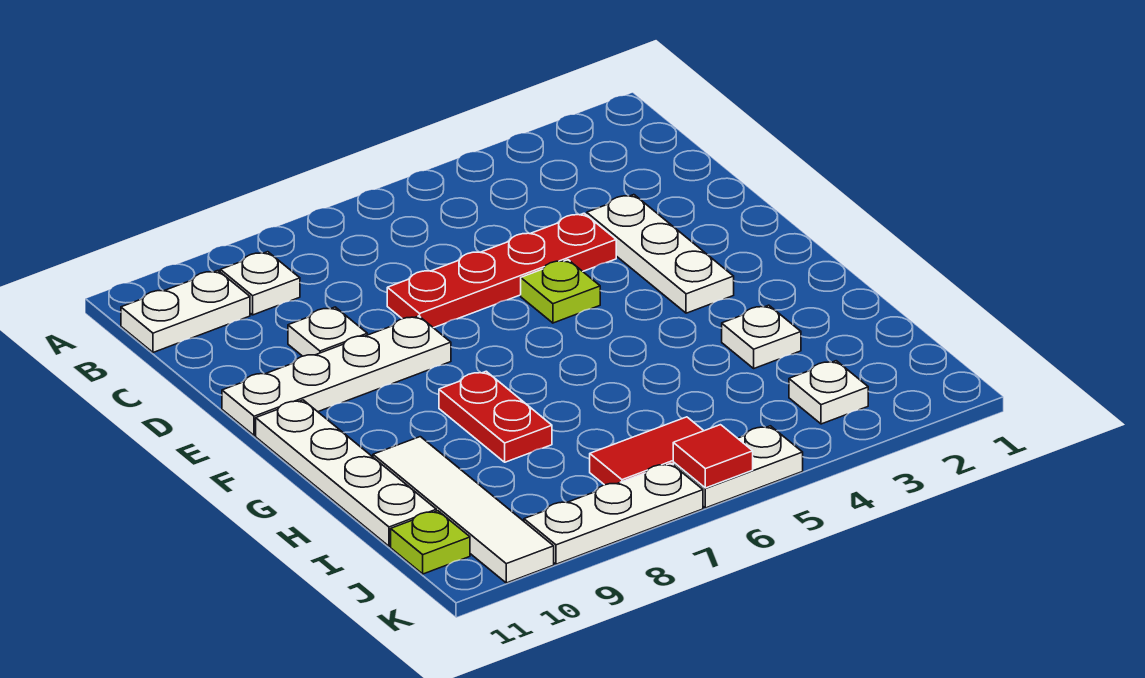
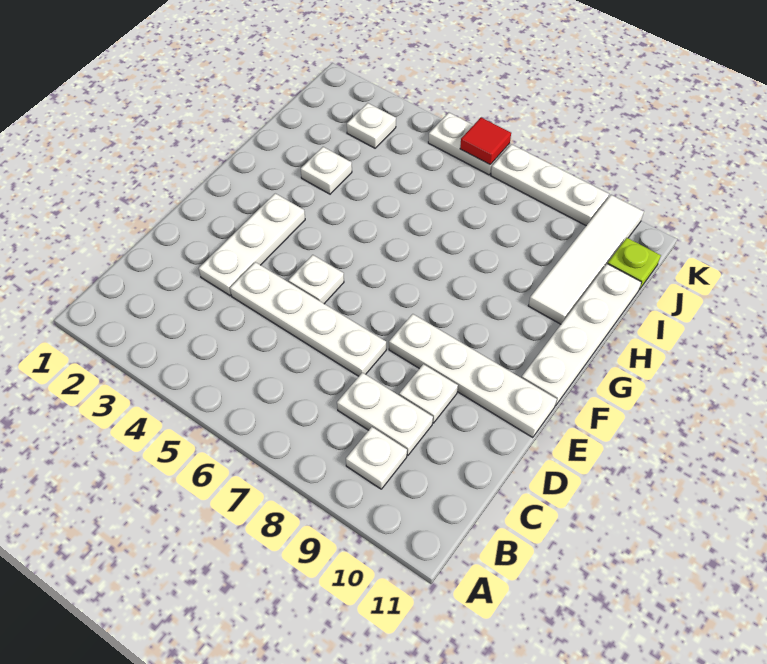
white plate B10:B11 level 1 -> white plate C8:C9 level 1
red plate D4:D7 level 1 -> white plate D4:D7 level 1
lime plate E5 level 1 -> white plate E5 level 1
red plate G8:H8 level 1 -> none
red tile J6:J7 level 1 -> none

